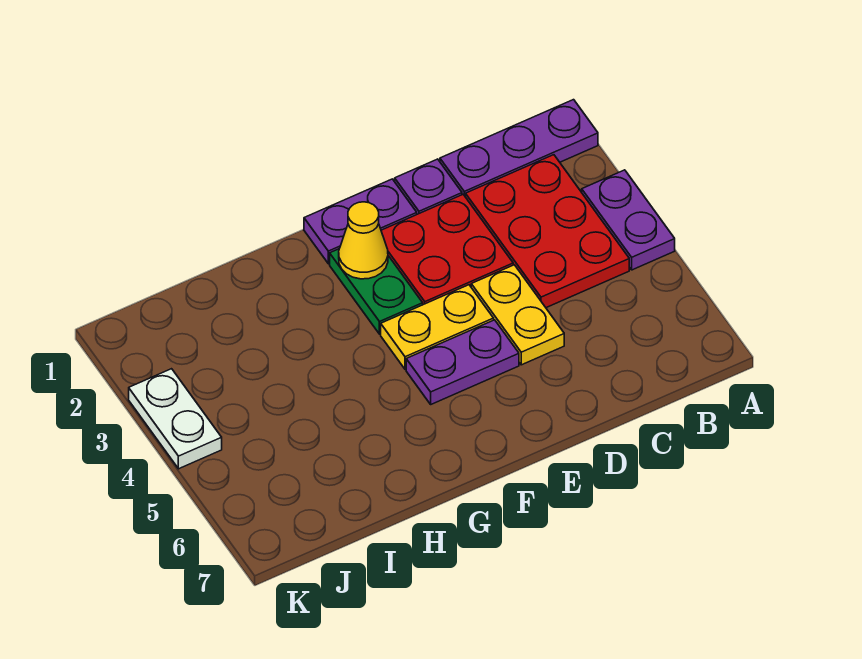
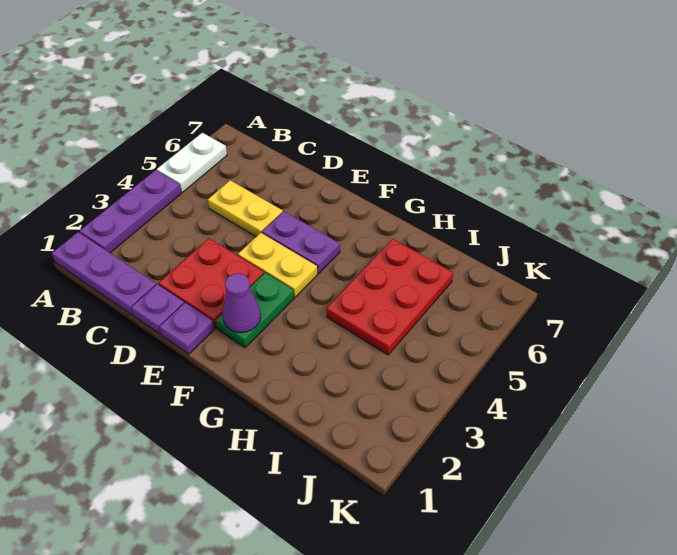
purple plate A3:A4 level 1 -> purple plate A2:A4 level 1
red plate B2:C4 level 1 -> red plate H4:I6 level 1
yellow plate D4:D5 level 1 -> yellow plate C5:D5 level 1
purple plate E1:F1 level 1 -> purple plate E1 level 1
yellow cone F2 level 2 -> purple cone F2 level 2
white plate K3:K4 level 1 -> white plate A5:A6 level 1

